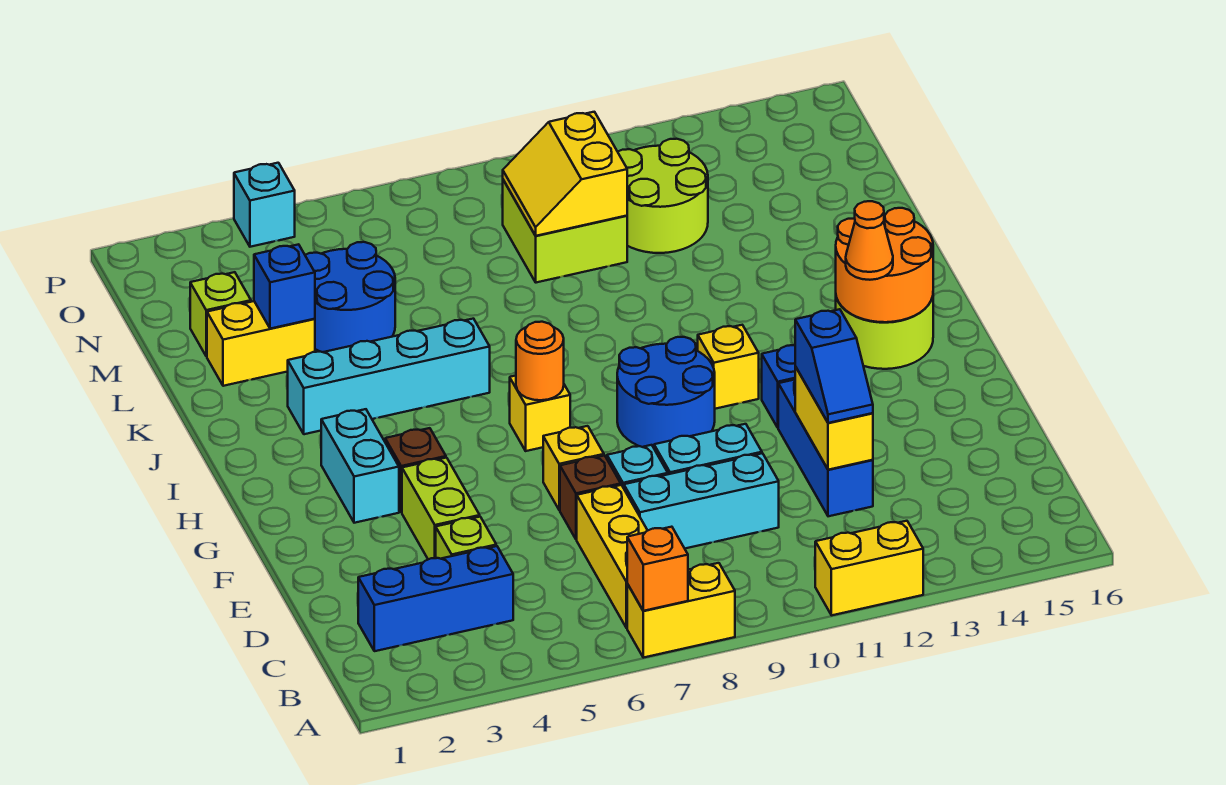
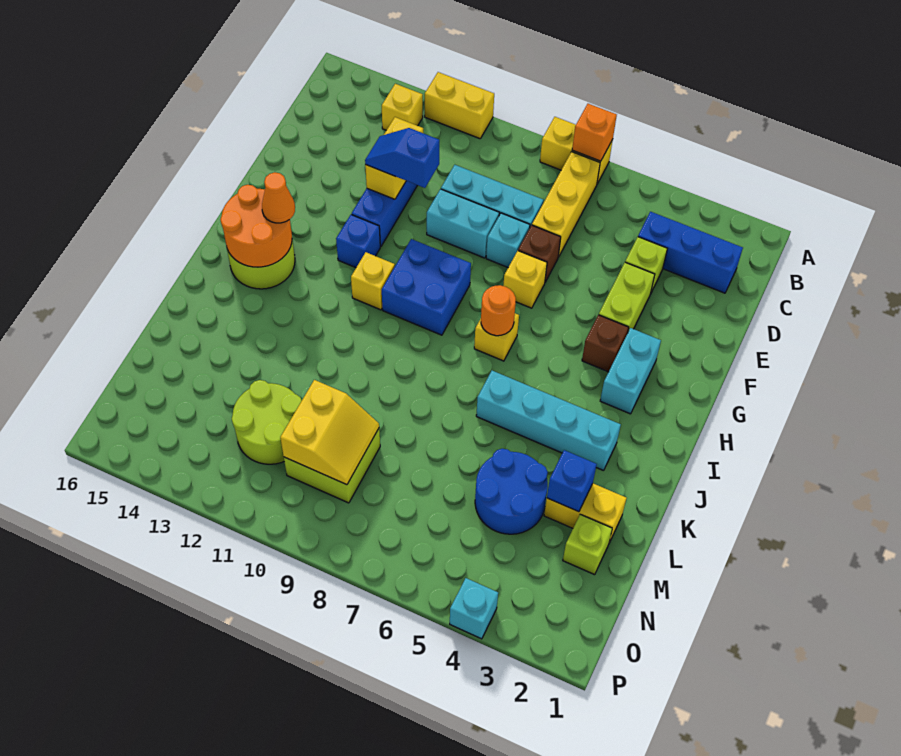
none -> yellow brick B13 level 1
blue slope D12:E12 level 3 top E -> blue slope E11:E12 level 3 top 11
blue round brick G9:H10 level 1 -> blue brick G9:H10 level 1

